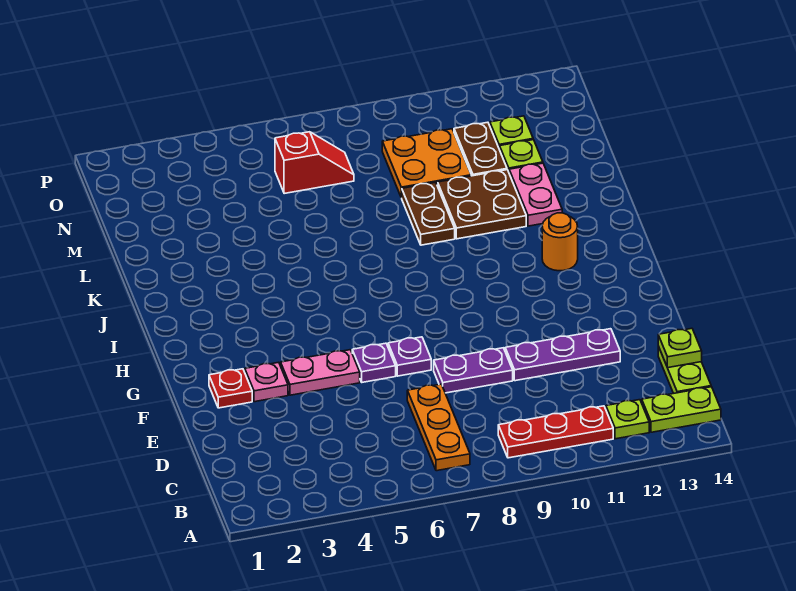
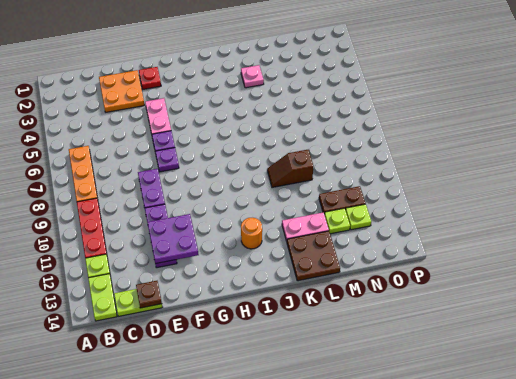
orange plate B7:D7 level 1 -> orange plate B6:B8 level 1
lime plate D14 level 2 -> brown plate D14 level 2
none -> purple plate E11:F12 level 2
pink plate F3 level 1 -> pink plate K3 level 1
brown plate K9:L9 level 1 -> brown slope K9:L9 level 1 top L
brown plate K10:L11 level 1 -> brown plate K13:L14 level 1
orange plate M9:N10 level 1 -> orange plate D2:E3 level 1
red slope N6:N7 level 1 top 6 -> none

